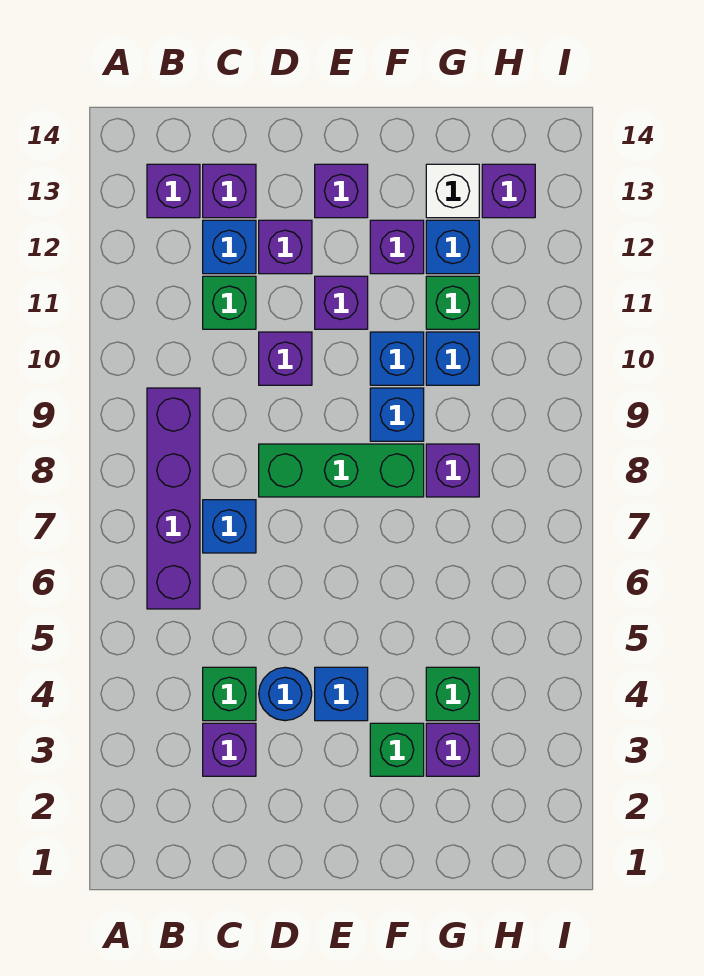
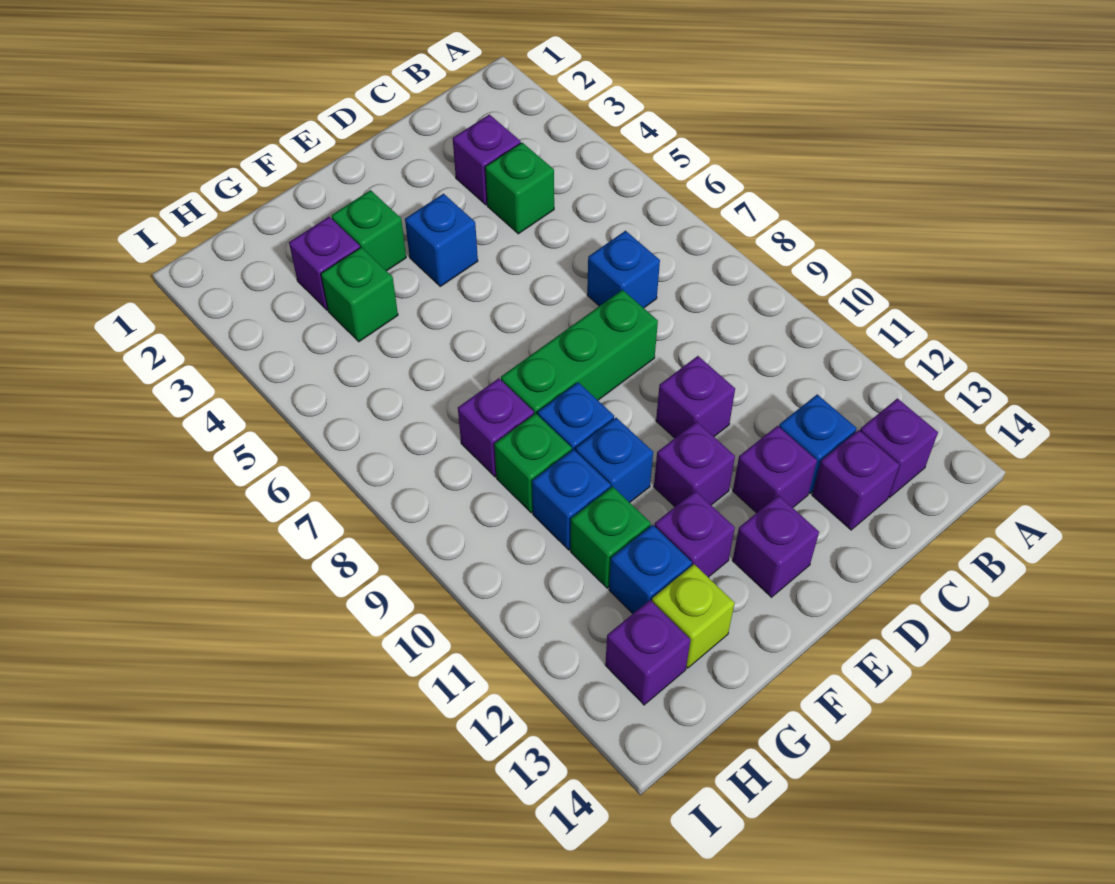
purple brick B6:B9 level 1 -> none
green brick C11 level 1 -> green brick G9 level 1
blue round brick D4 level 1 -> none
white brick G13 level 1 -> lime brick G13 level 1

